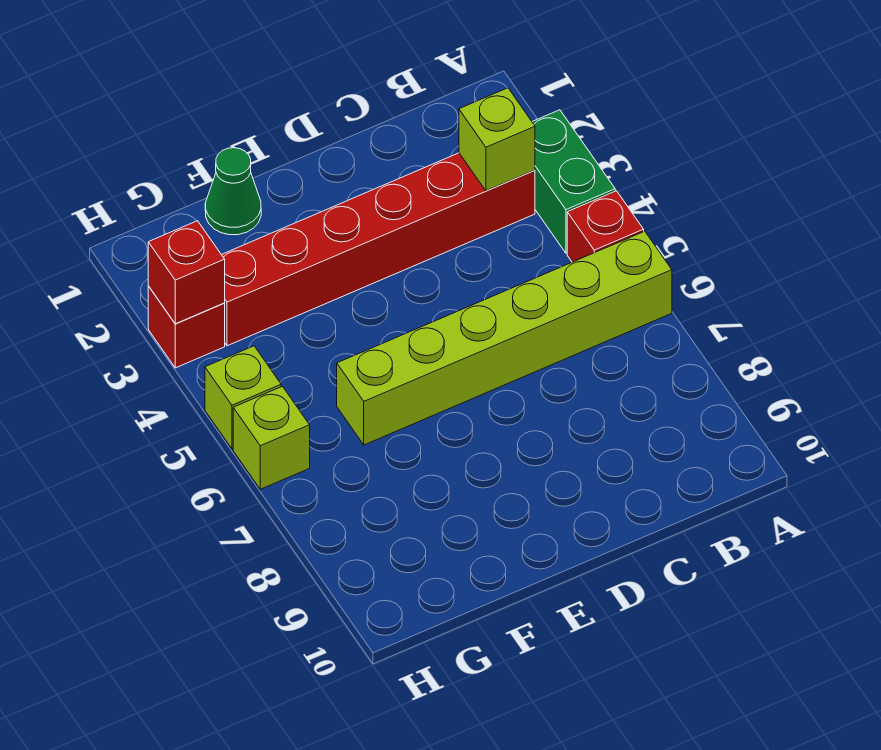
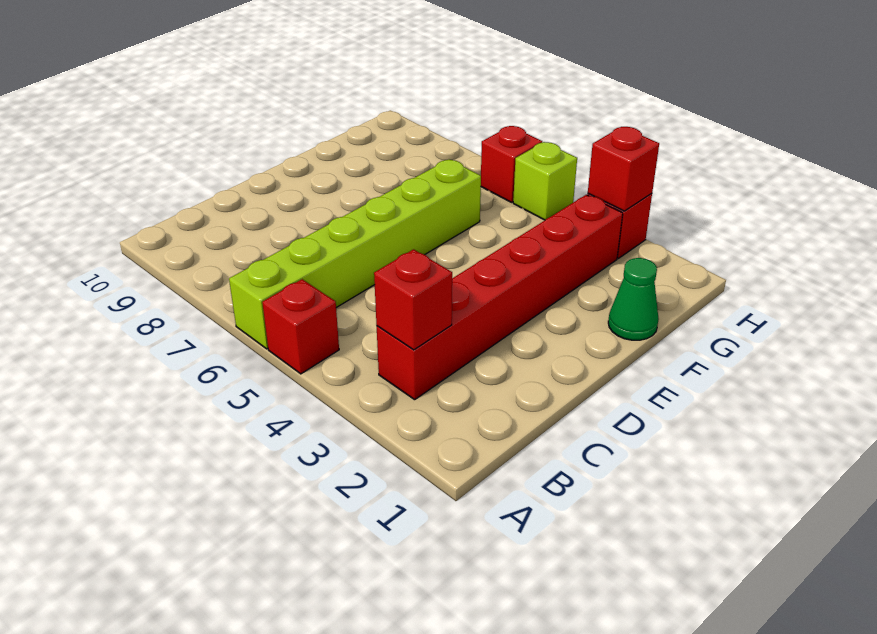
green brick A3:A4 level 1 -> none
lime brick B3 level 2 -> red brick B3 level 2
lime brick H6 level 1 -> red brick H6 level 1

